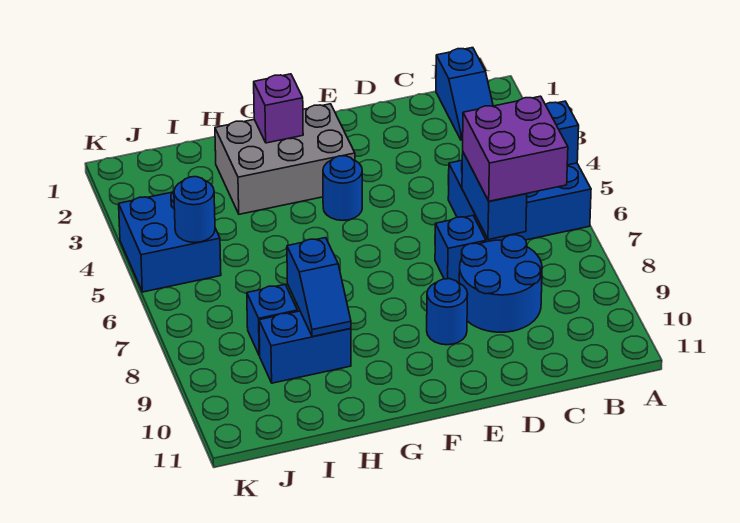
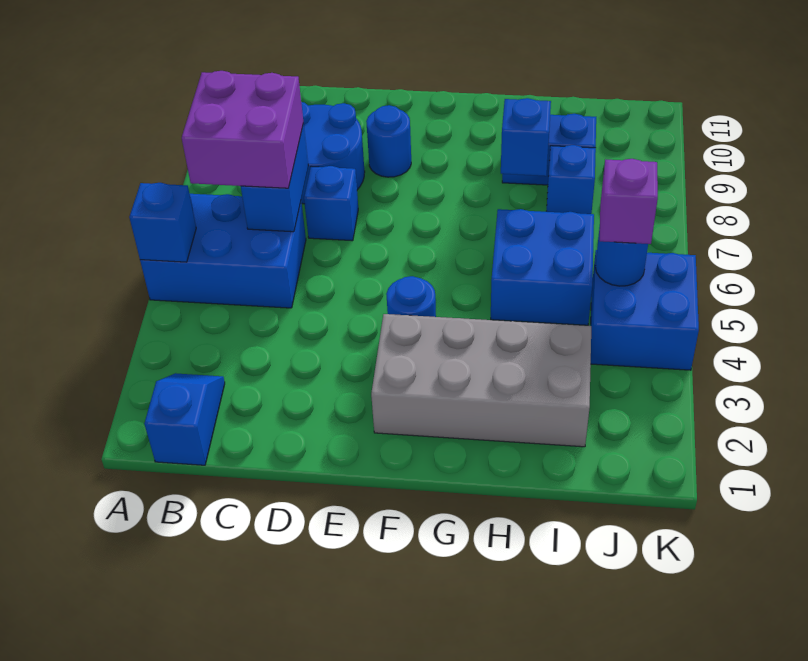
grey brick F2:H3 level 1 -> grey brick F2:I3 level 1
purple brick G2 level 2 -> purple brick J5 level 3
none -> blue brick H5:I6 level 1

